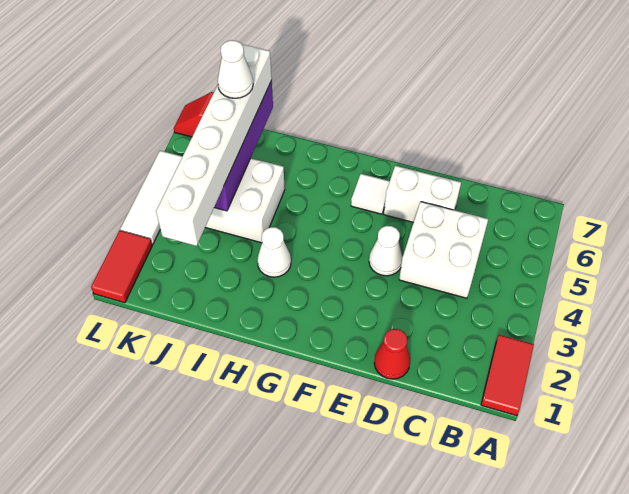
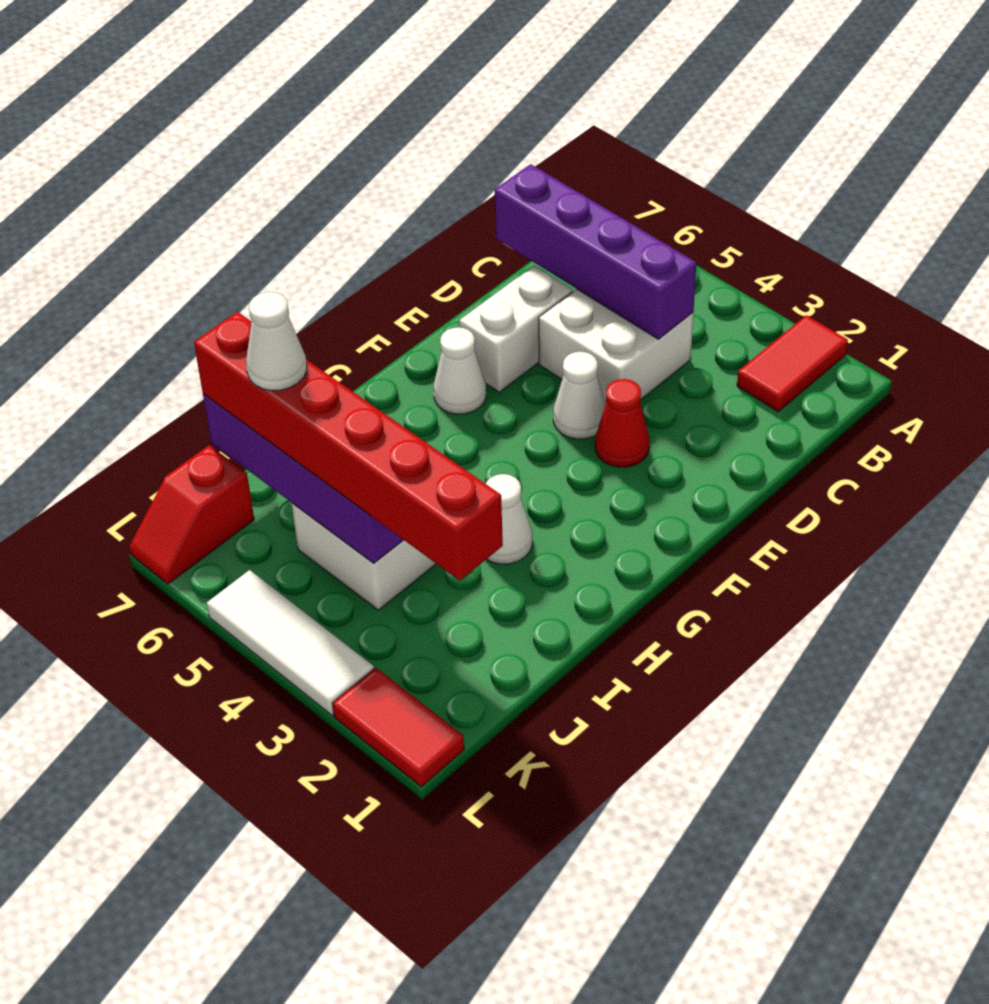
red tile A1:A2 level 1 -> red tile A2:B2 level 1
none -> purple brick C4:C7 level 2
red cone D1 level 1 -> red cone E3 level 1
white tile F6 level 1 -> white cone F6 level 1
white brick J2:J7 level 3 -> red brick J2:J7 level 3

